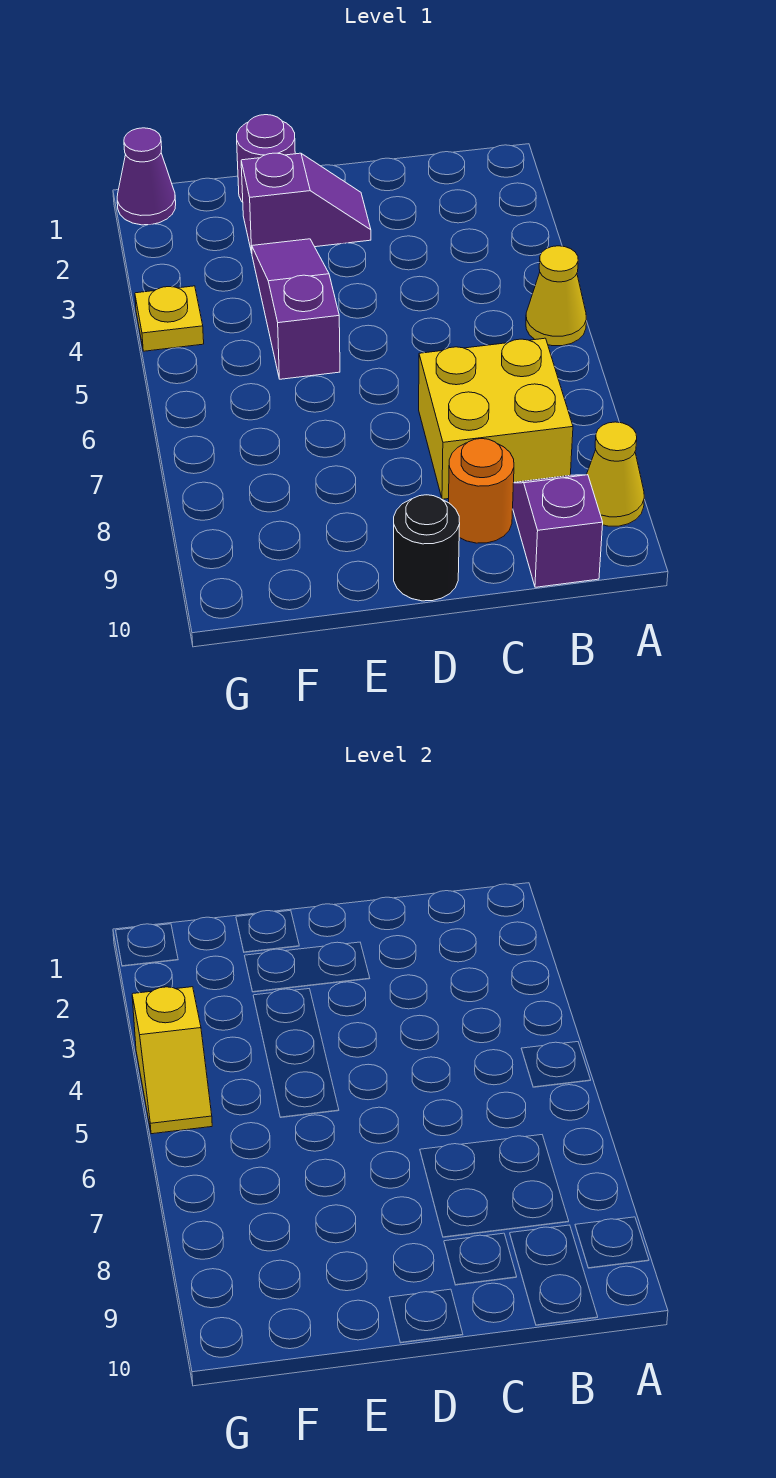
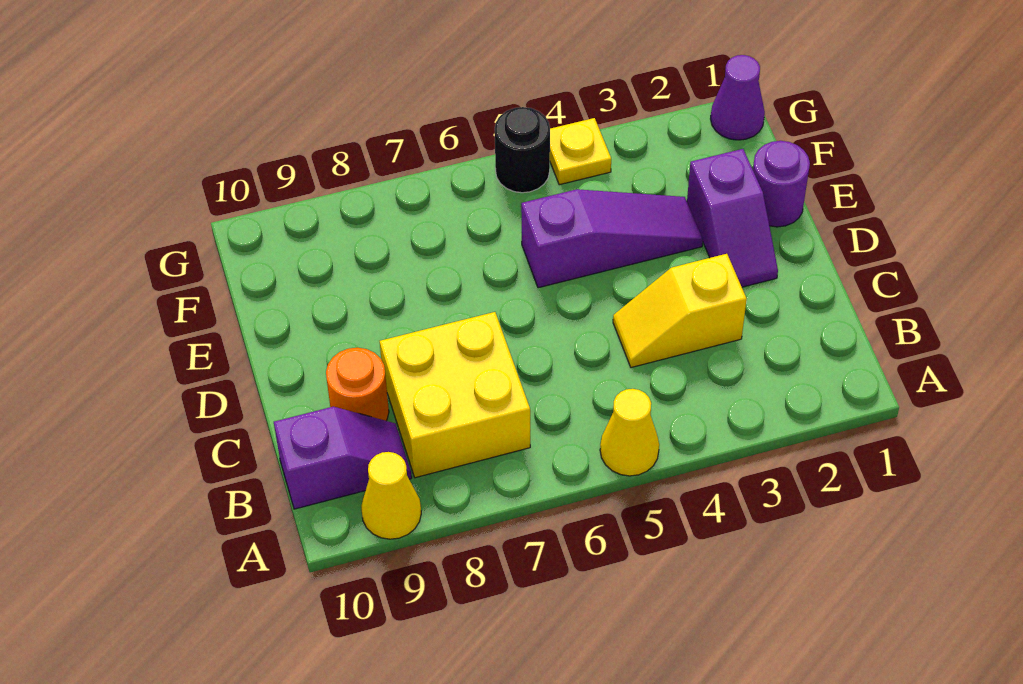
black round brick D10 level 1 -> black round brick G5 level 1
yellow slope G4:G5 level 2 top 4 -> yellow slope C3:C4 level 1 top 3

